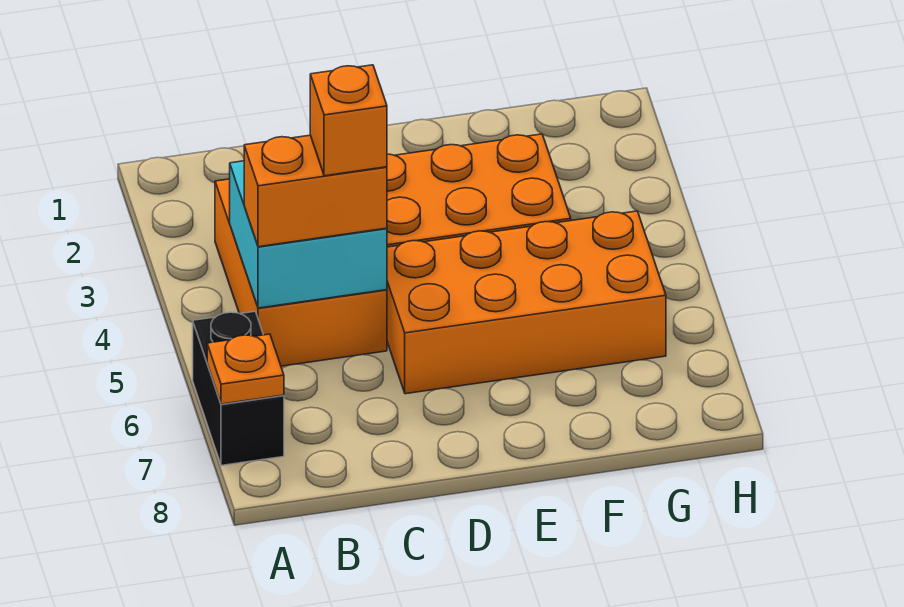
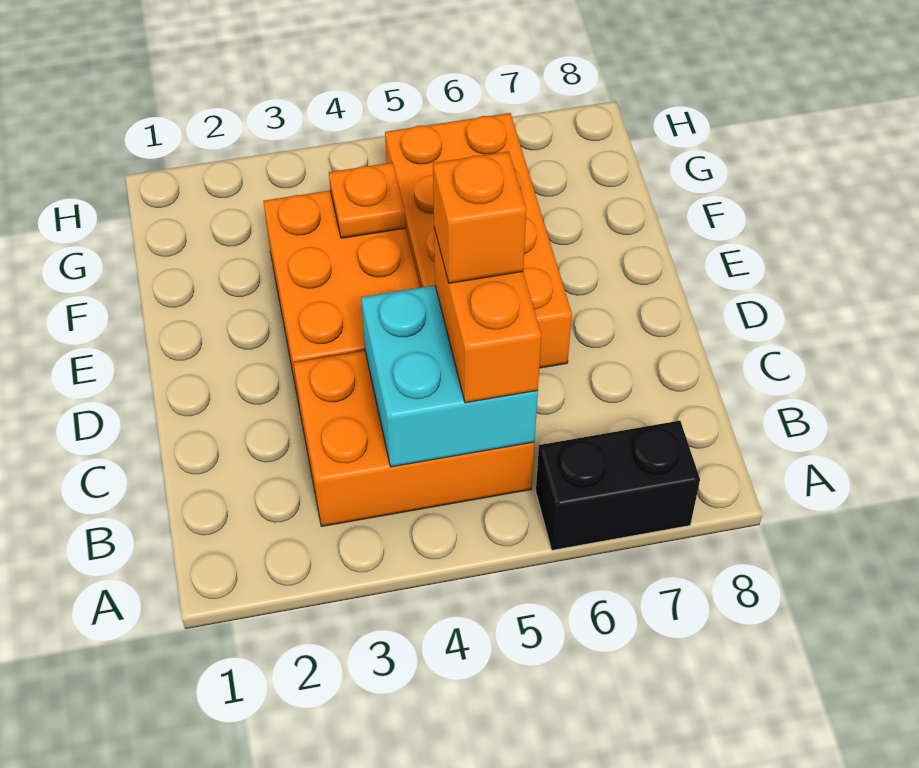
orange plate A7 level 2 -> orange plate F4 level 2

